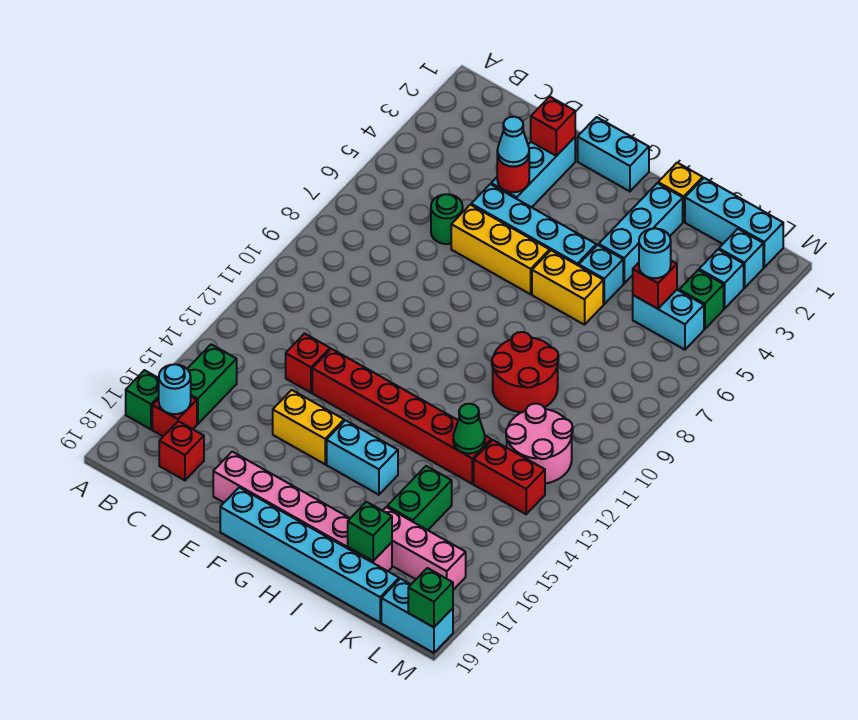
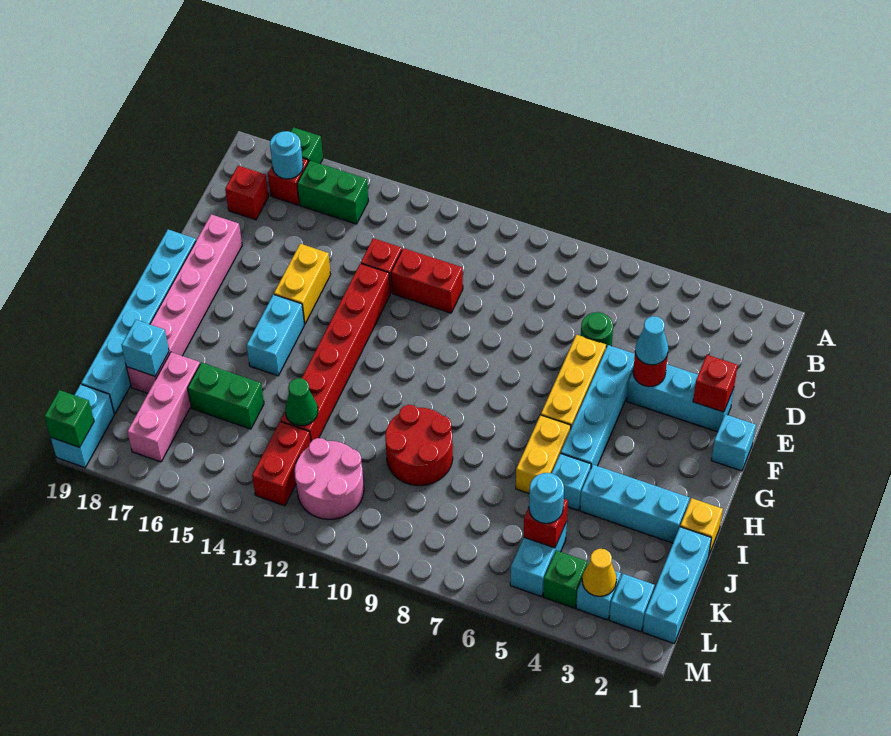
none -> red brick D11:D12 level 1
cyan brick F1:G1 level 1 -> cyan brick F1 level 1
green brick J18 level 2 -> cyan brick J18 level 2
none -> yellow cone L3 level 2

